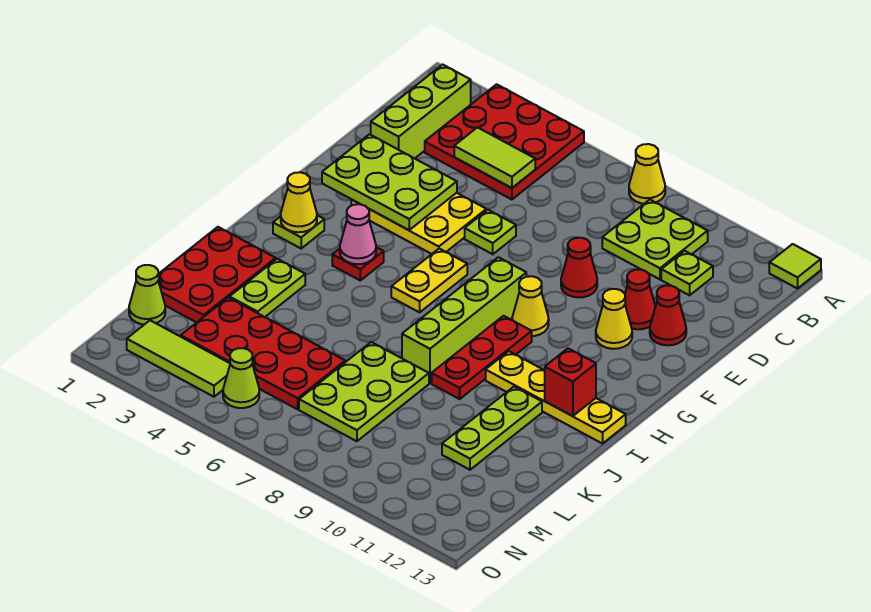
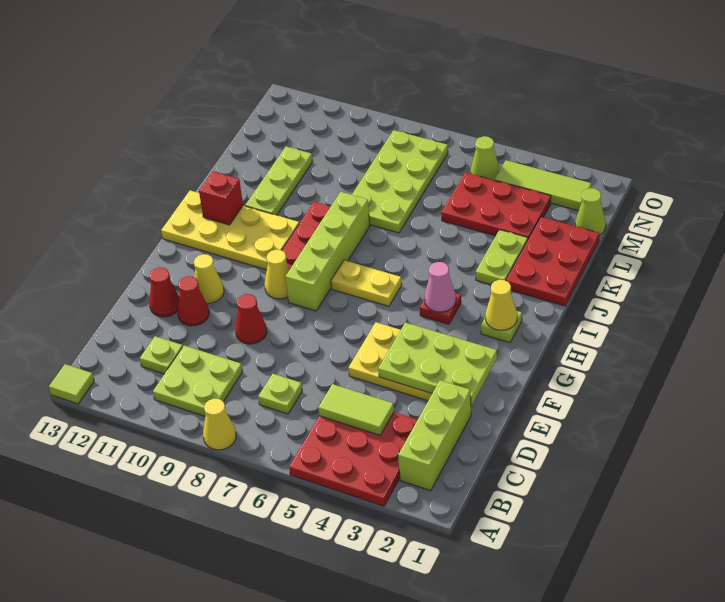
lime plate E6 level 1 -> lime plate C7 level 1
yellow plate G6:H6 level 1 -> yellow plate H6:H7 level 1
yellow plate I10:I13 level 1 -> yellow plate H10:I13 level 1
lime plate K7:M8 level 1 -> lime plate K7:N8 level 1
red plate L3:M6 level 1 -> red plate L3:M5 level 1

